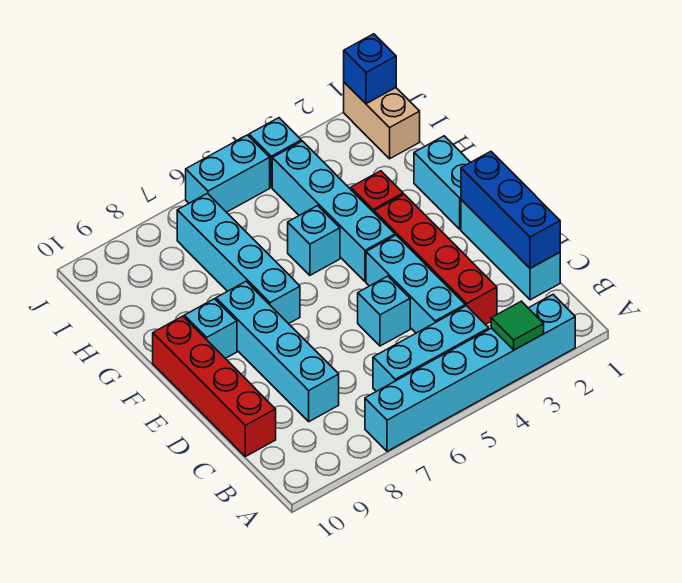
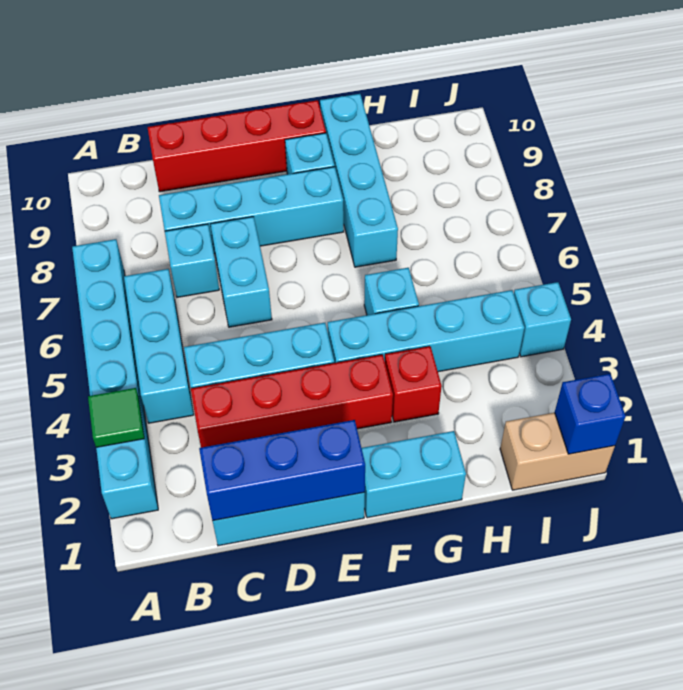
cyan brick D5 level 1 -> cyan brick C7 level 1
cyan brick F7:I7 level 1 -> cyan brick G7:G10 level 1
cyan brick J5:J6 level 1 -> cyan brick D6:D7 level 1

